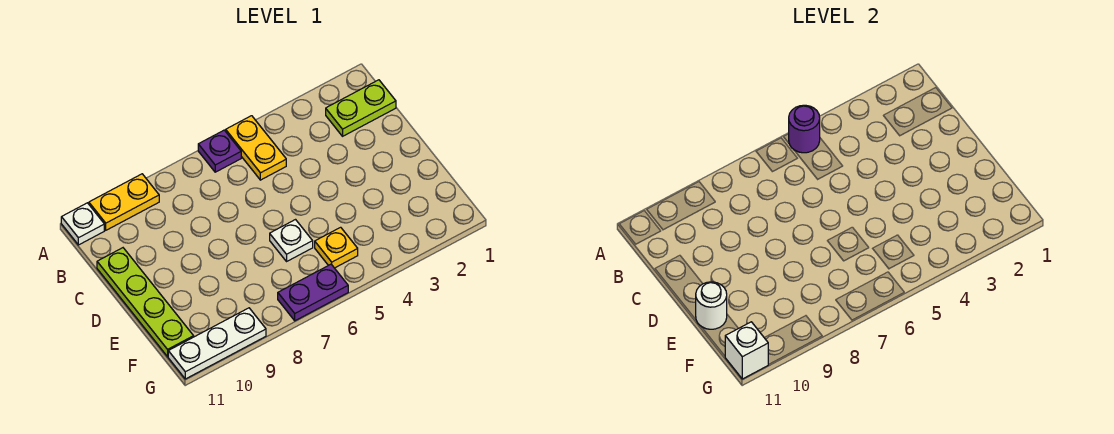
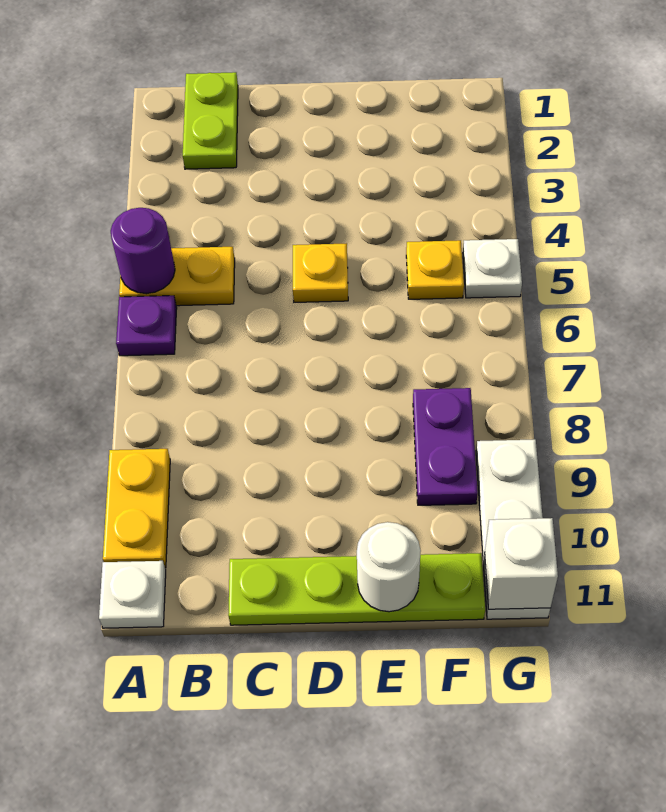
none -> yellow plate D5 level 1
white plate E6 level 1 -> white plate G5 level 1
purple plate G6:G7 level 1 -> purple plate F8:F9 level 1

